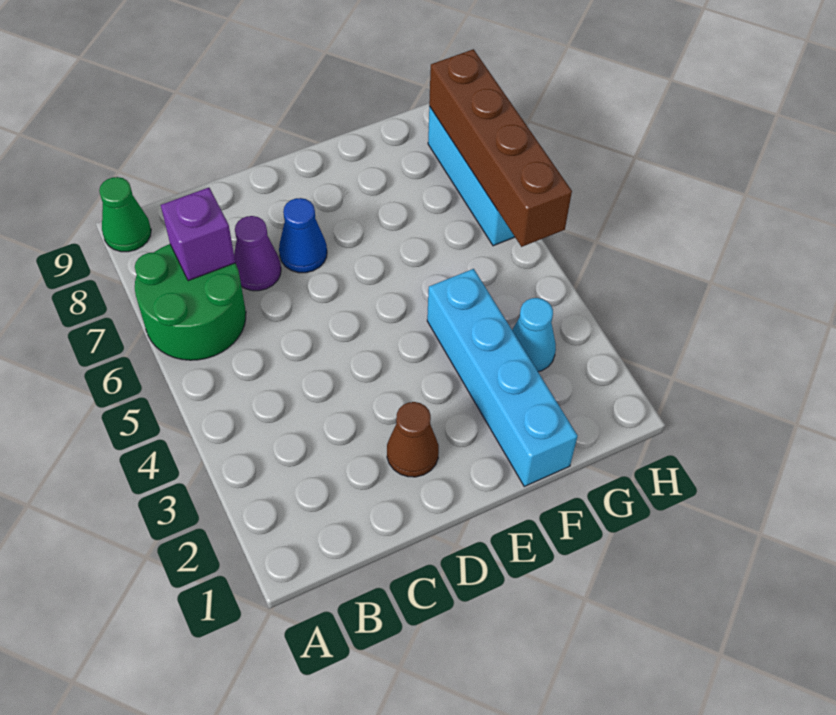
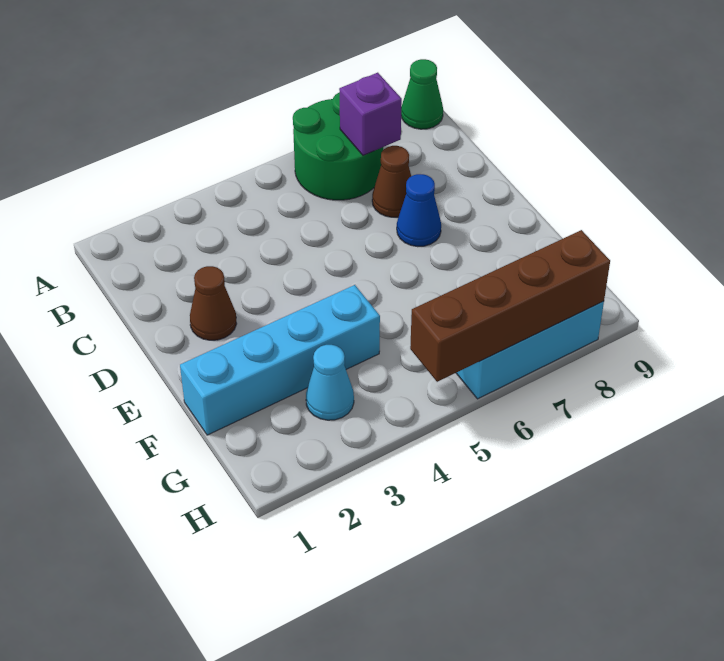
purple cone C7 level 1 -> brown cone C7 level 1

